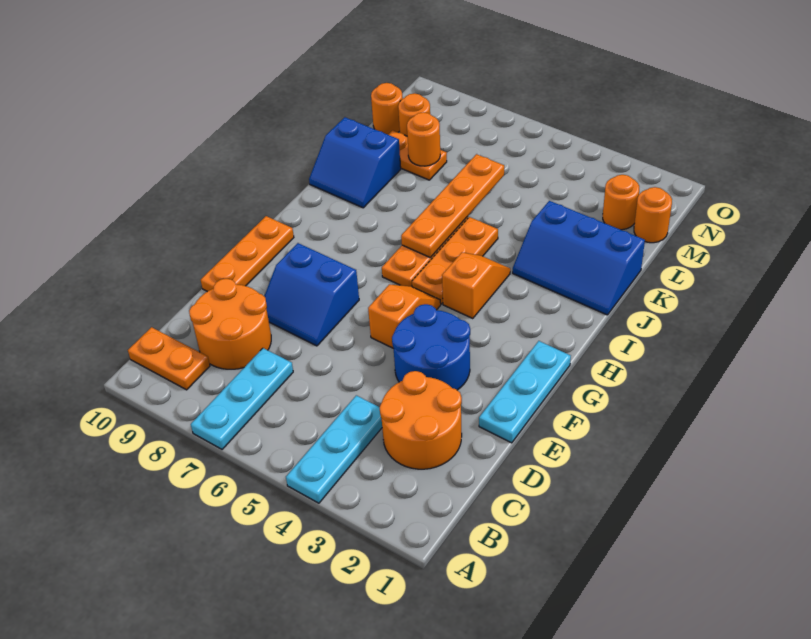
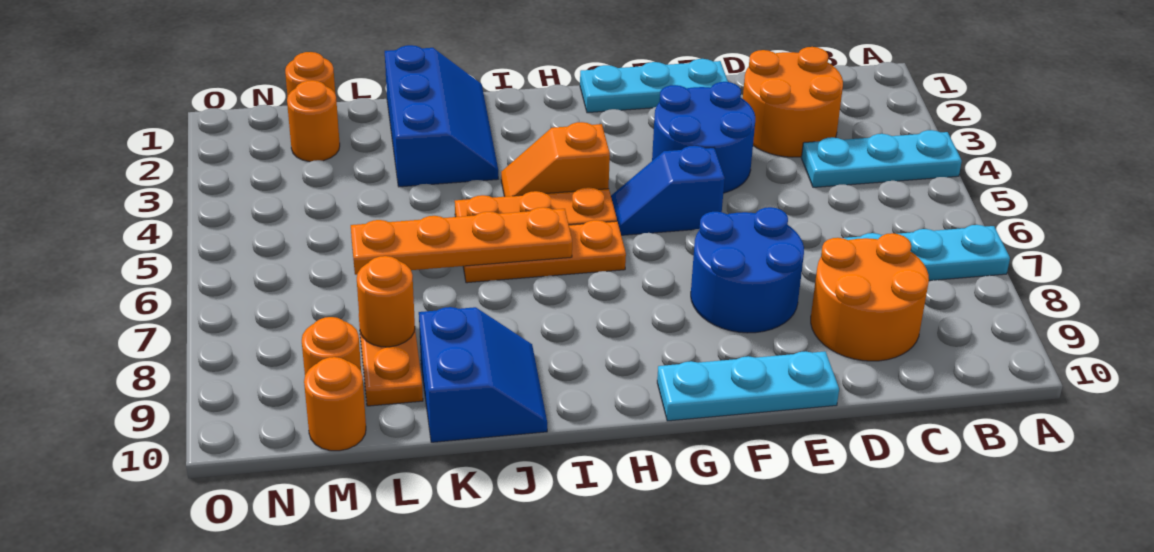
orange plate B9:B10 level 1 -> none
blue slope E7:F8 level 1 top F -> blue round brick E7:F8 level 1
orange plate E10:G10 level 1 -> cyan plate E10:G10 level 1
orange slope F5:G5 level 1 top F -> blue slope F5:G5 level 1 top F

